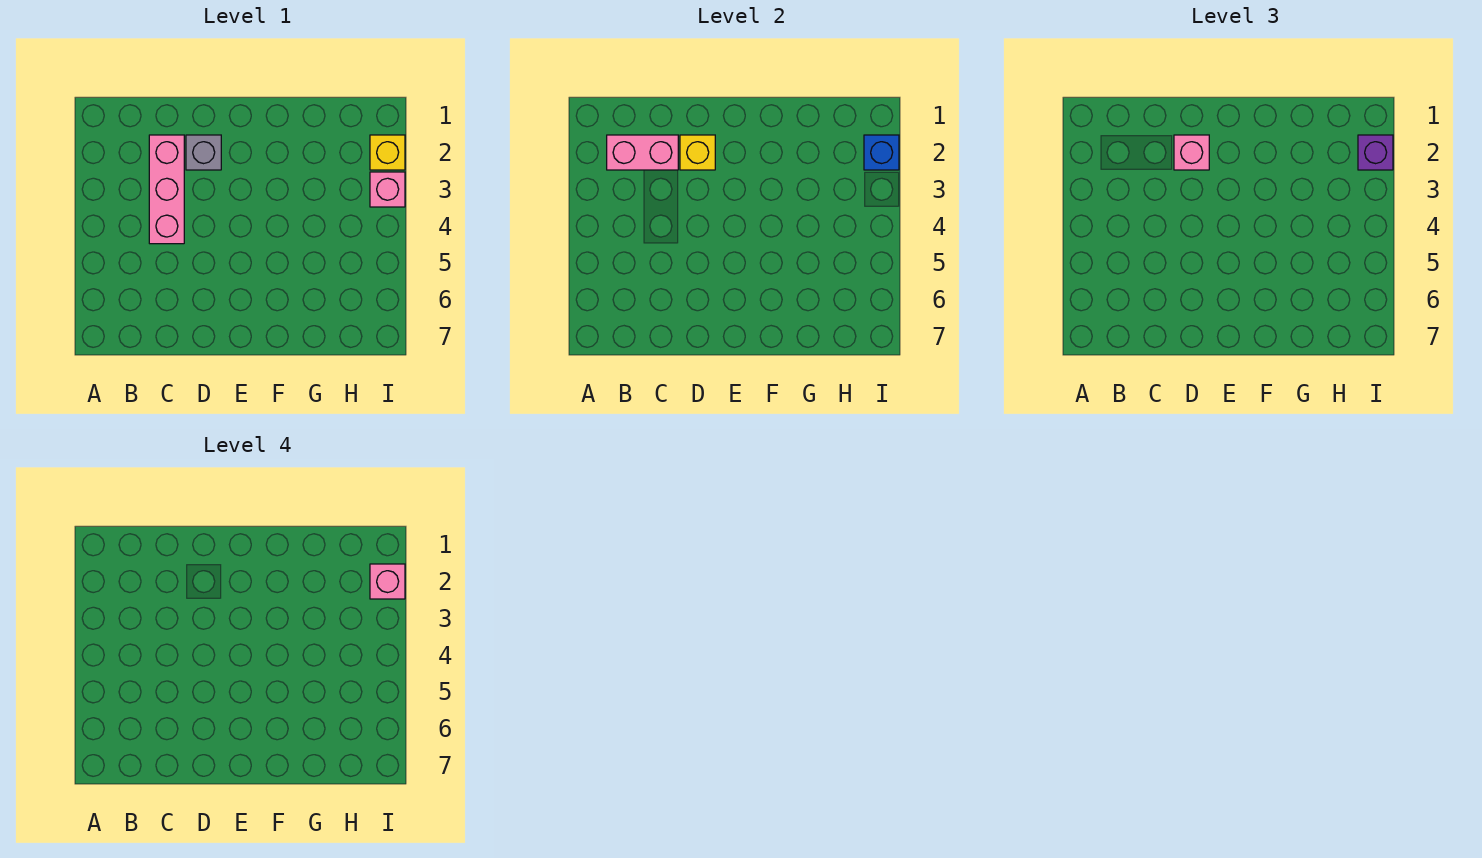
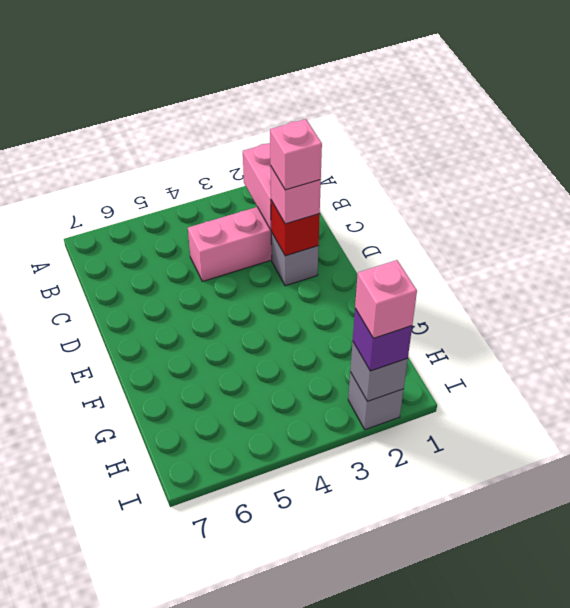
yellow brick D2 level 2 -> red brick D2 level 2
yellow brick I2 level 1 -> grey brick I2 level 1
blue brick I2 level 2 -> grey brick I2 level 2
pink brick I3 level 1 -> pink brick D2 level 4

